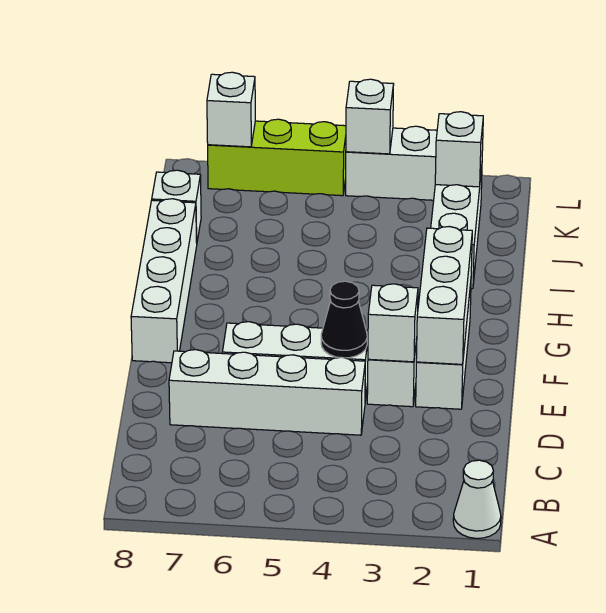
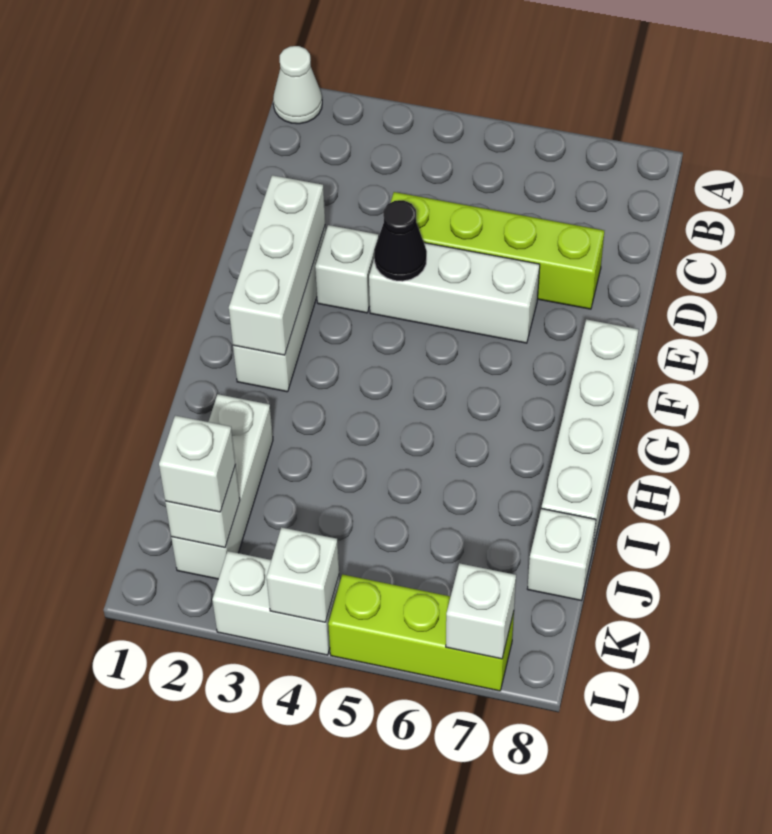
white brick D4:D7 level 1 -> lime brick D4:D7 level 1
white brick E3 level 2 -> white brick K2 level 3

